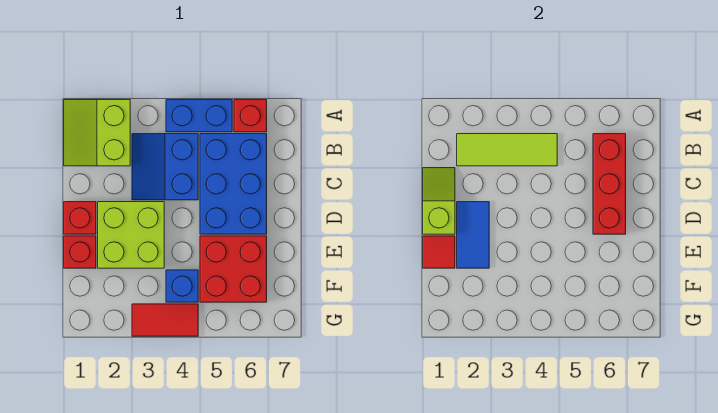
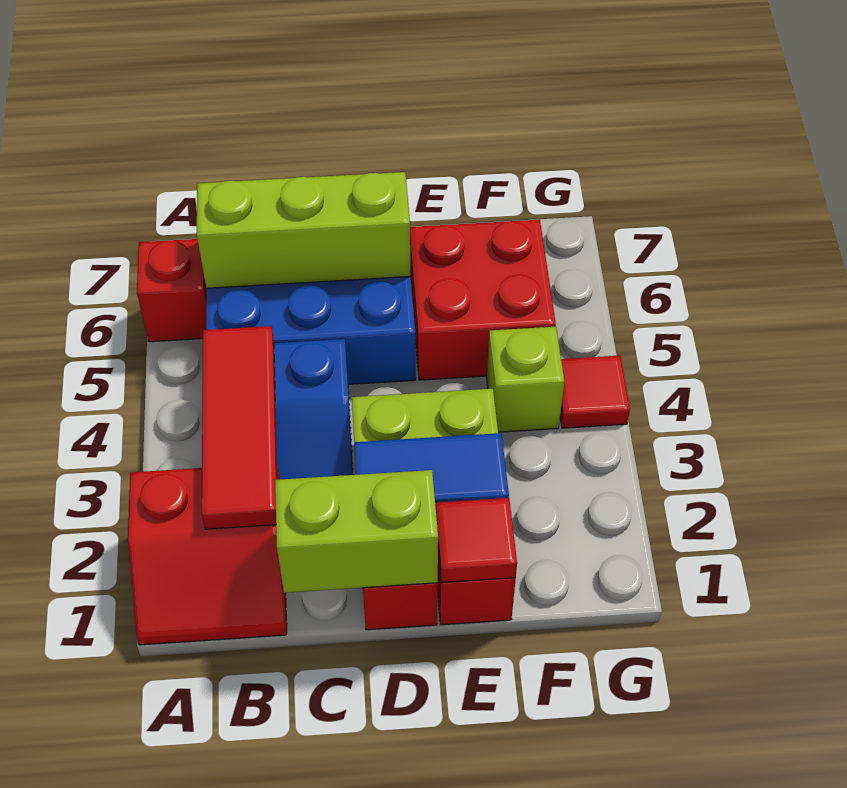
lime slope A1:B2 level 1 top 2 -> red slope A1:B2 level 1 top 2
blue brick A4:A5 level 1 -> none
lime tile B2:B4 level 2 -> red tile B2:B4 level 2
red brick B6:D6 level 2 -> lime brick B6:D6 level 2
lime slope C1:D1 level 2 top D -> lime brick C1:D1 level 2
blue brick F4 level 1 -> lime brick F4 level 1
red tile G3:G4 level 1 -> red tile G4 level 1

